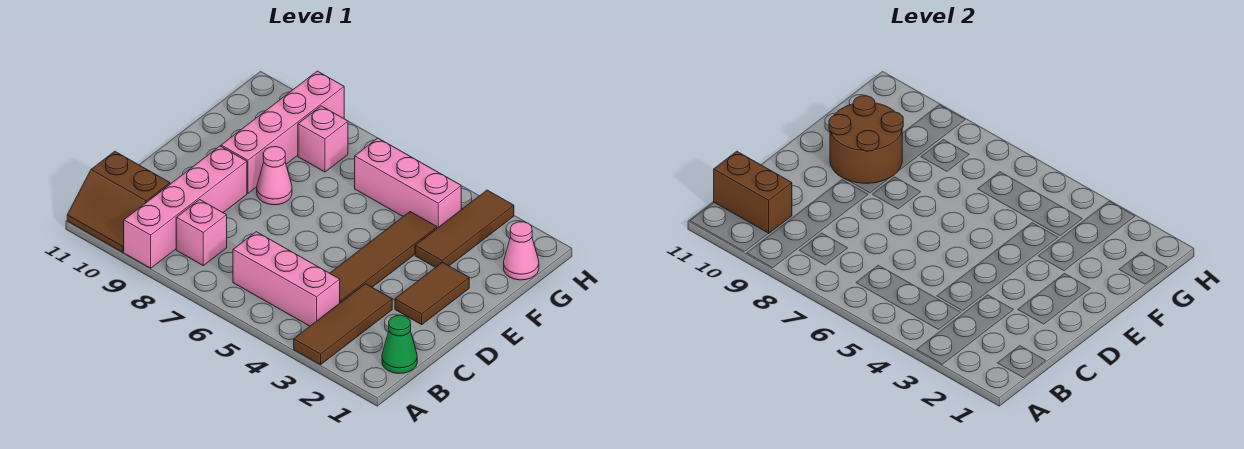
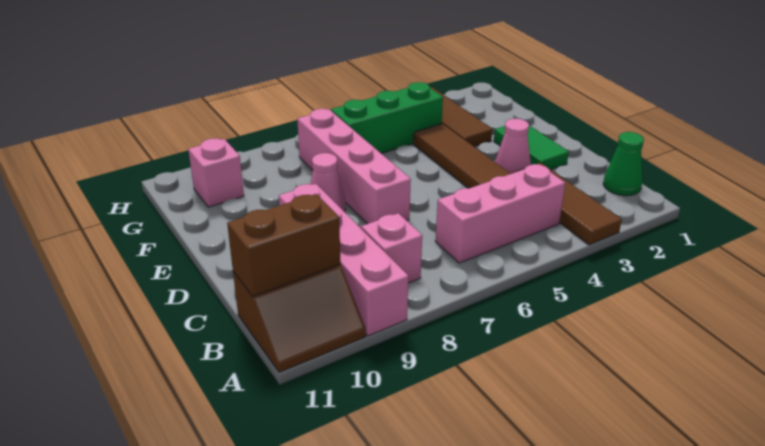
brown tile D2:E2 level 1 -> green tile D2:E2 level 1
pink brick E9:H9 level 1 -> pink brick D7:G7 level 1
brown round brick E9:F10 level 2 -> none
pink cone G1 level 1 -> pink cone D3 level 1
pink brick G4:G6 level 1 -> green brick G4:G6 level 1
pink brick G8 level 1 -> pink brick G10 level 1

